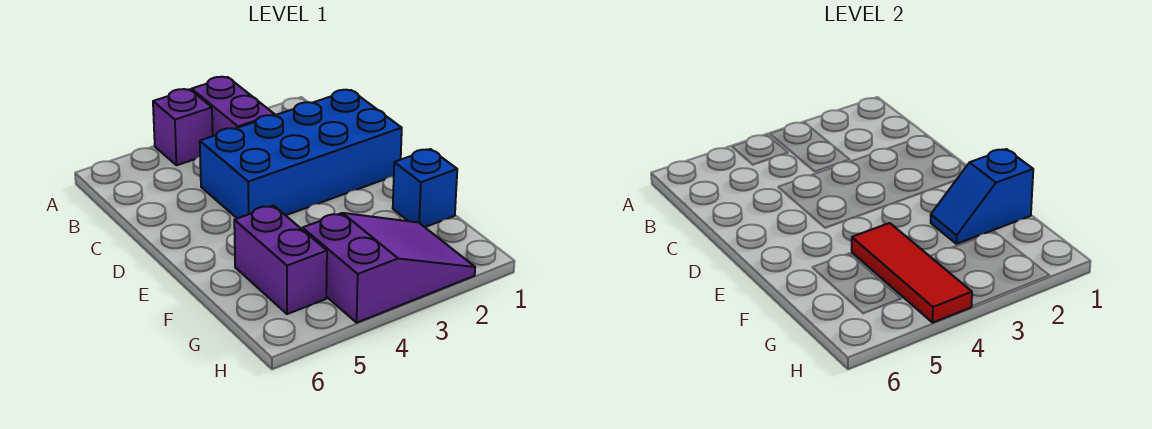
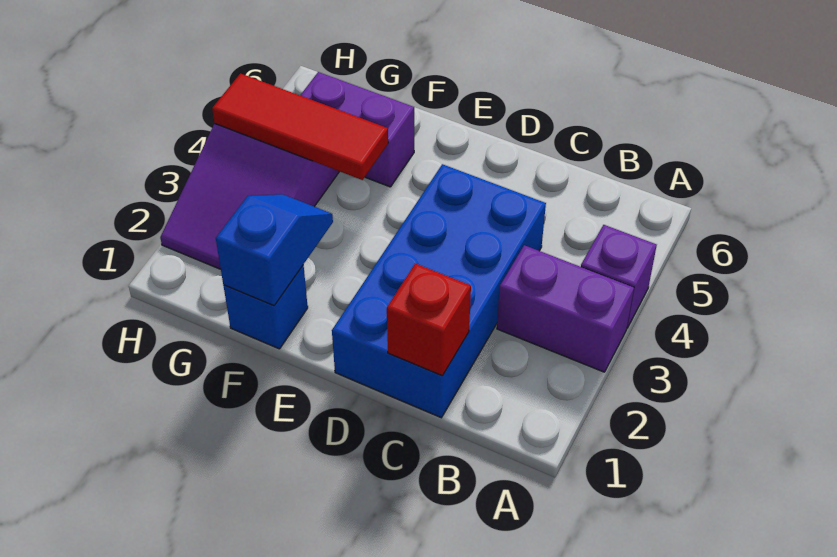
none -> red brick C1 level 2

